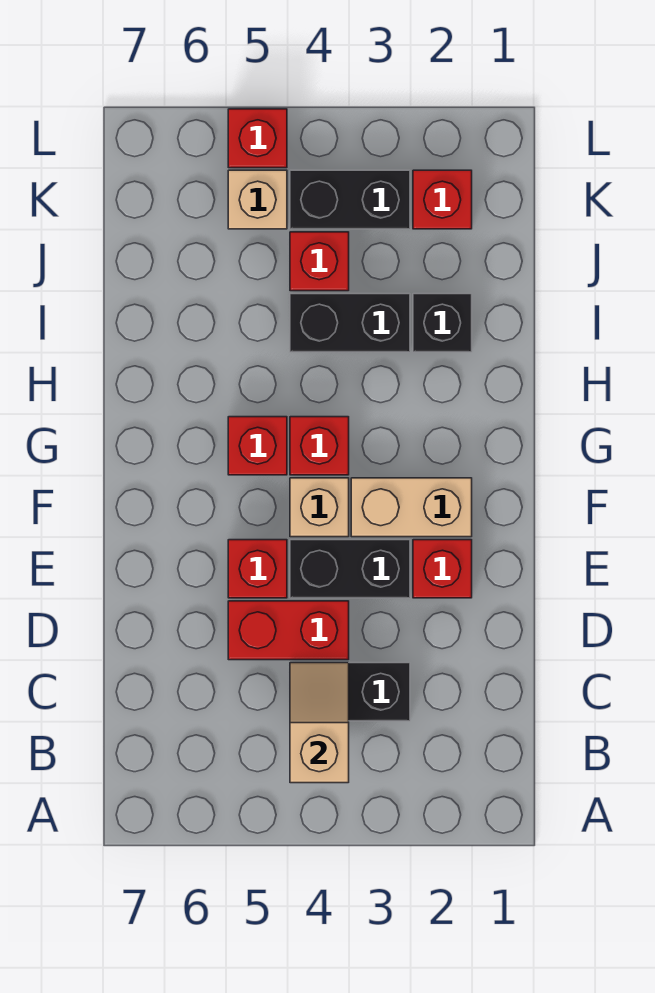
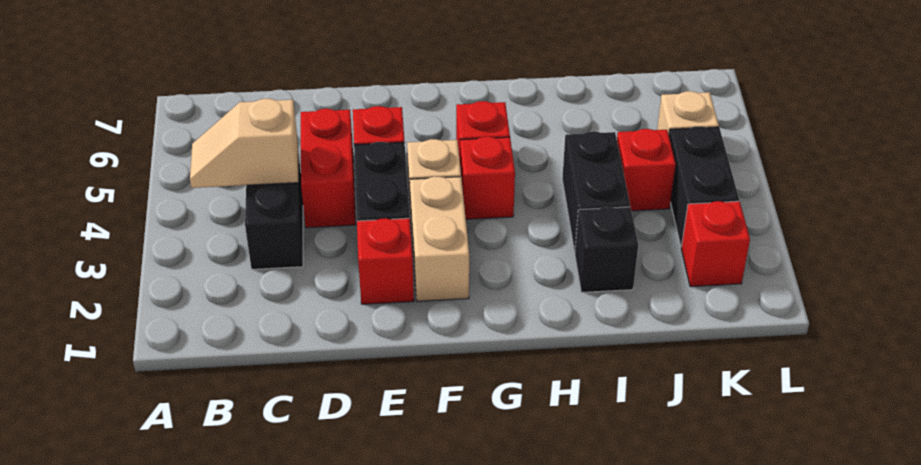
tan slope B4:C4 level 2 top B -> tan slope B4:C4 level 2 top C
red brick L5 level 1 -> none

